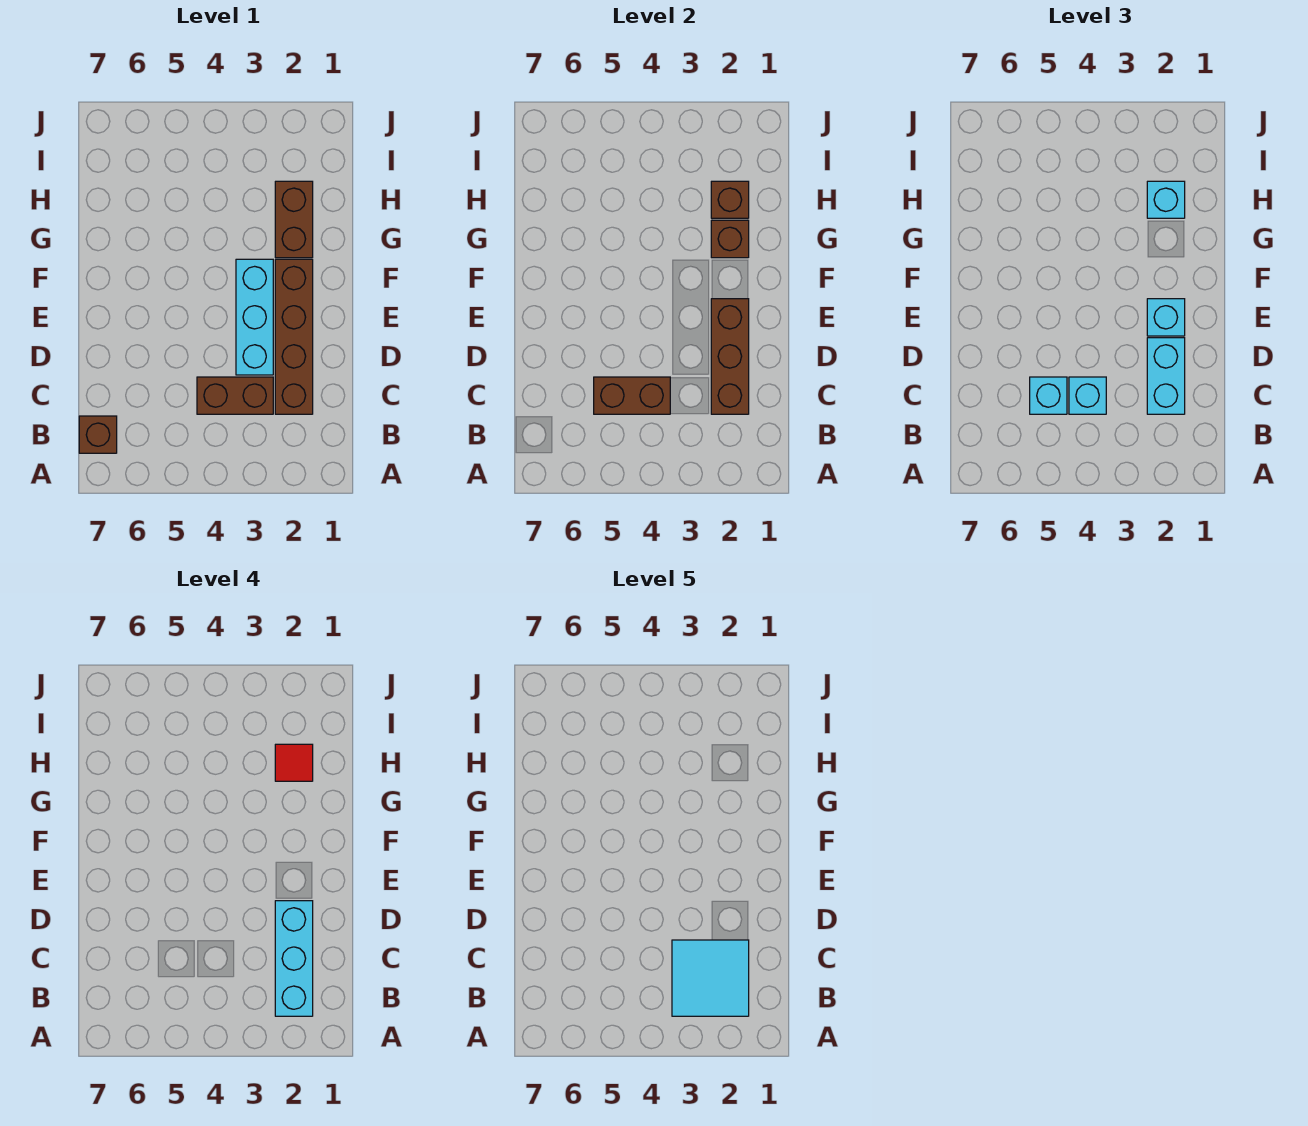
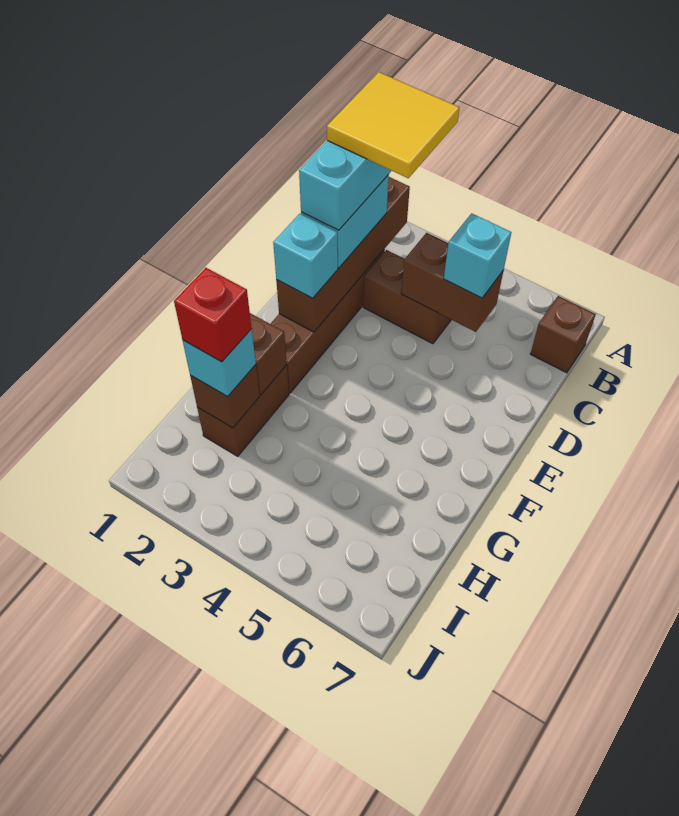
cyan tile B2:C3 level 5 -> yellow tile B2:C3 level 5
brown brick C2:E2 level 2 -> brown brick B2:E2 level 2
cyan brick C4 level 3 -> none
cyan brick D3:F3 level 1 -> none
red tile H2 level 4 -> red brick H2 level 4

